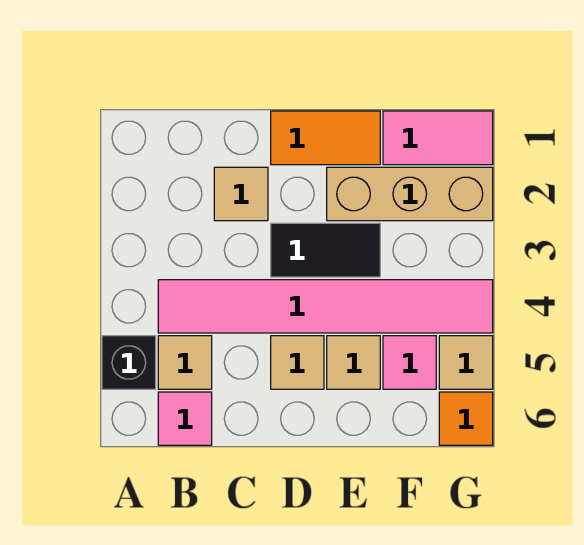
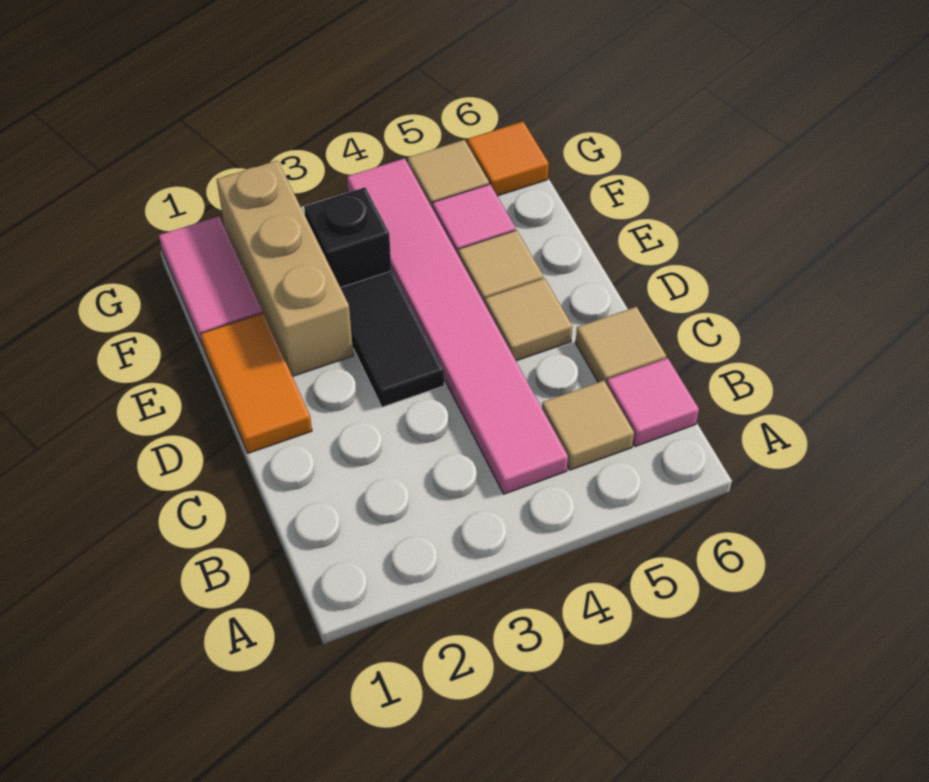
black brick A5 level 1 -> black brick F3 level 1
tan tile C2 level 1 -> tan tile C6 level 1

